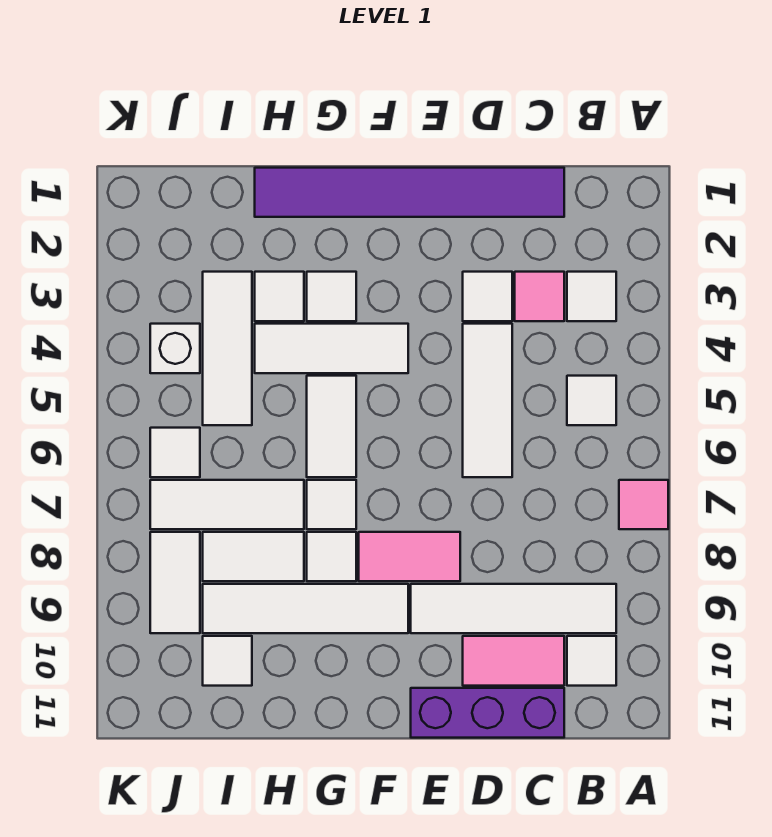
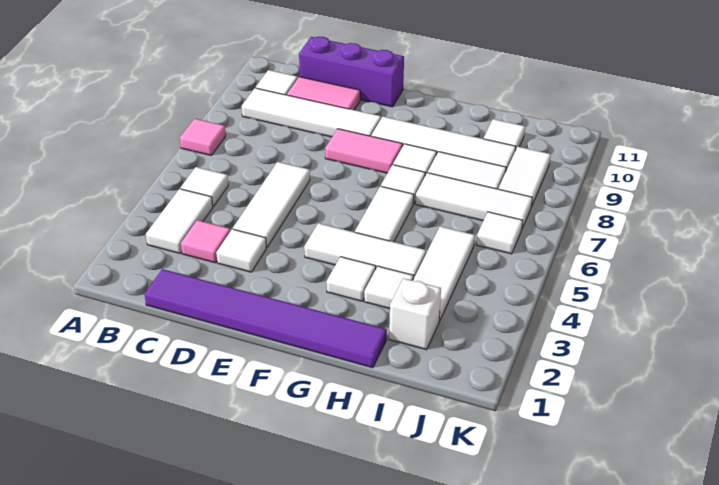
white tile B3 level 1 -> white tile B3:B4 level 1
white brick J4 level 1 -> white brick I2 level 1

